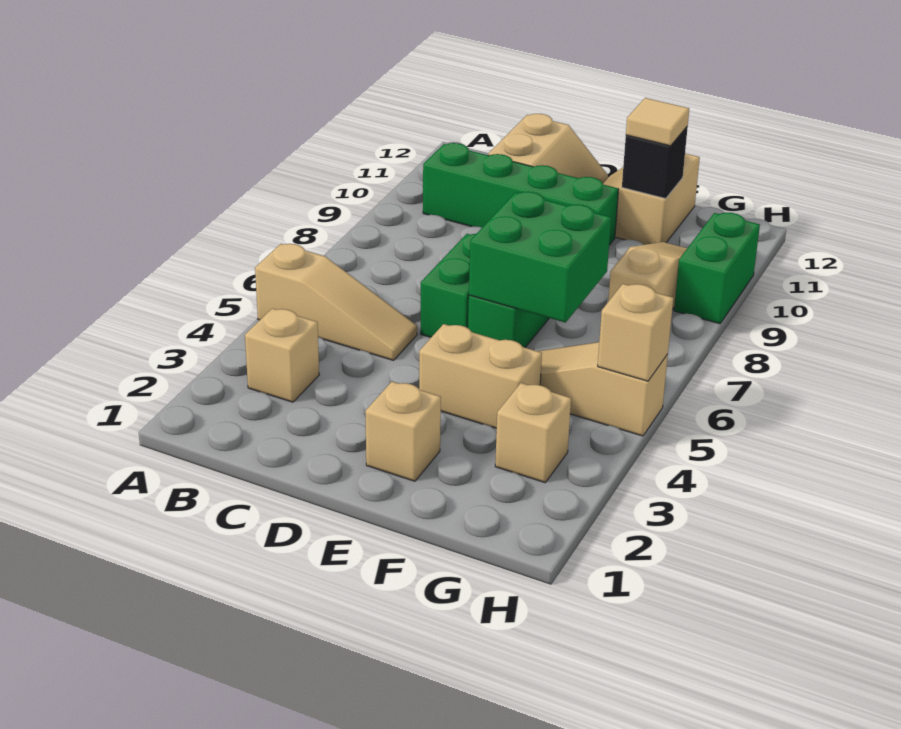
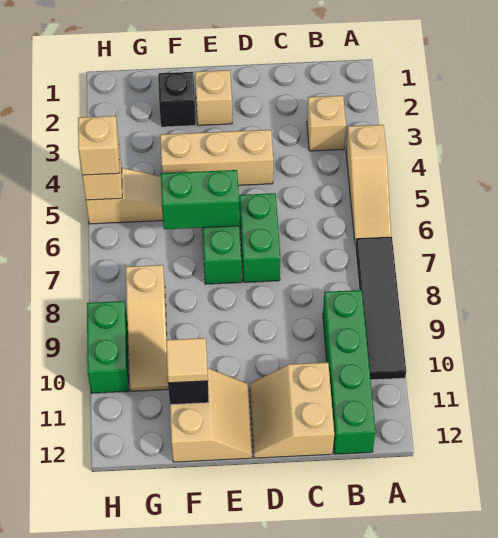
tan slope A5:C5 level 1 top A -> tan slope A4:A6 level 1 top 4
none -> black tile A7:A10 level 1
green brick B10:E10 level 1 -> green brick B9:B12 level 1
tan brick E4:F4 level 1 -> tan brick D4:F4 level 1
green brick E6:F7 level 2 -> green brick E6:F6 level 2
none -> black brick F2 level 1
tan brick G3 level 1 -> tan brick H5 level 3

